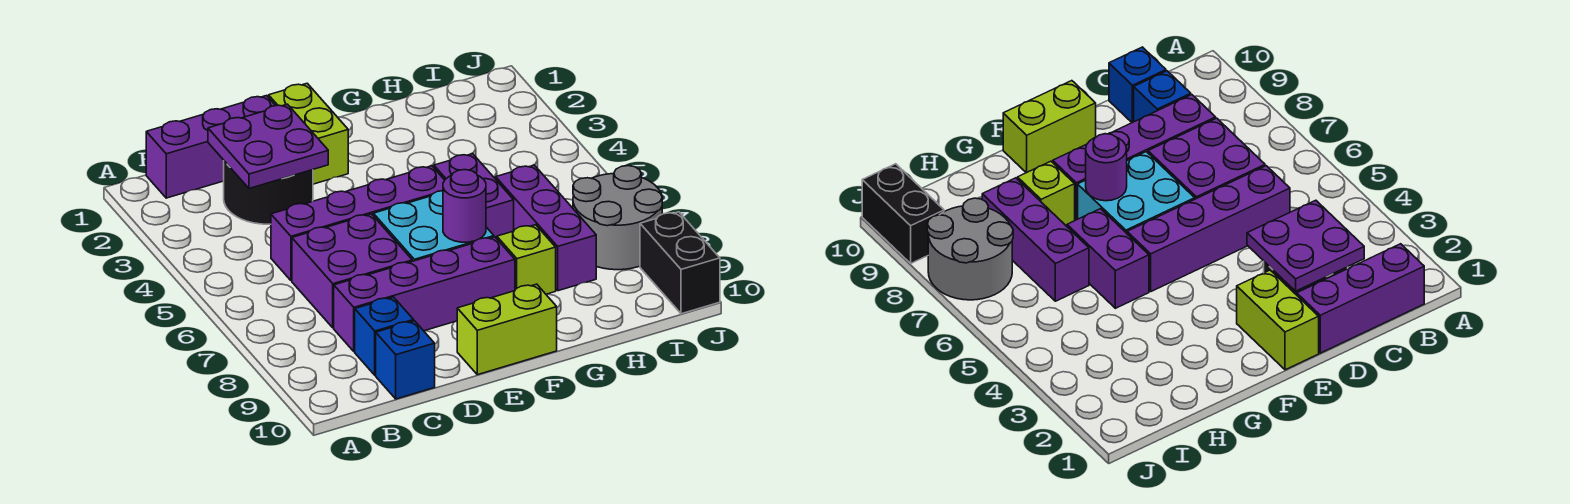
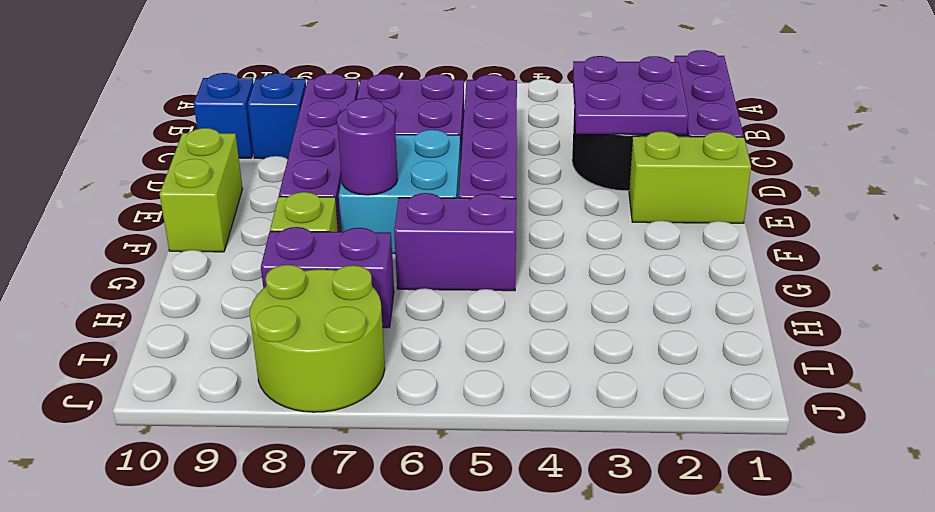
purple brick H6:H8 level 1 -> purple brick H7:H8 level 1
grey round brick I7:J8 level 1 -> lime round brick I7:J8 level 1
black brick J9:J10 level 1 -> none

